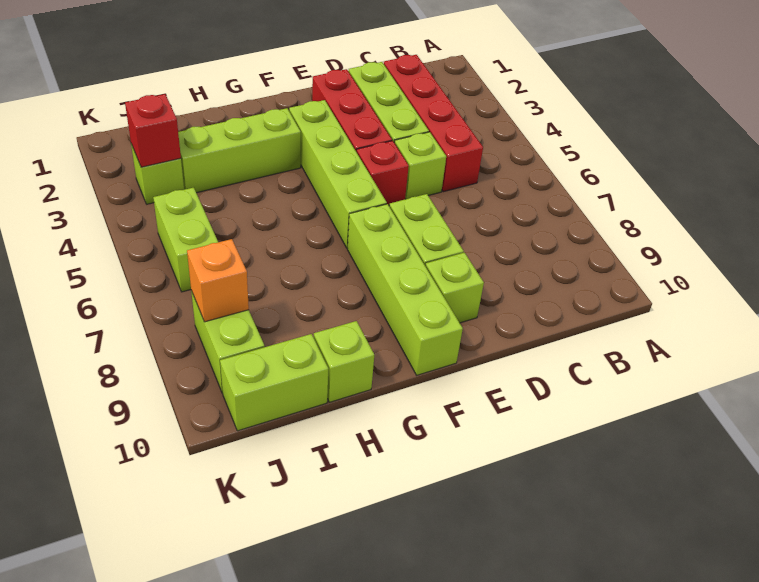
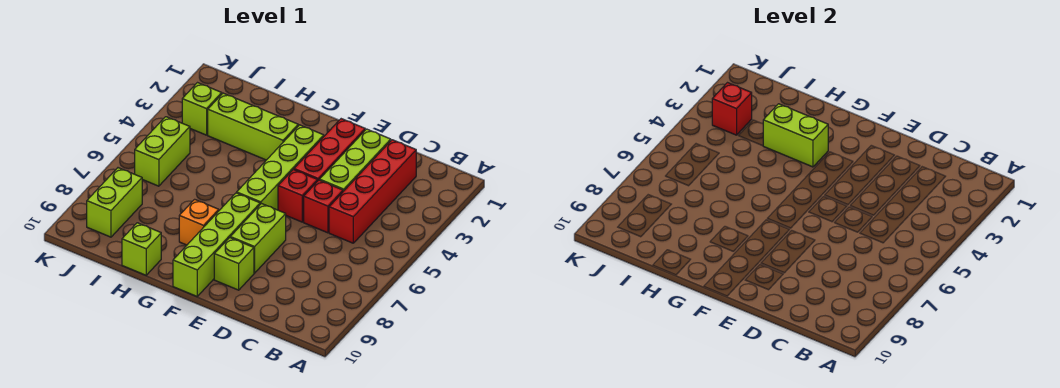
lime brick D5 level 1 -> red brick D5 level 1
lime brick I10:J10 level 1 -> lime brick G3:H3 level 2
orange brick J8 level 2 -> orange brick G8 level 1

